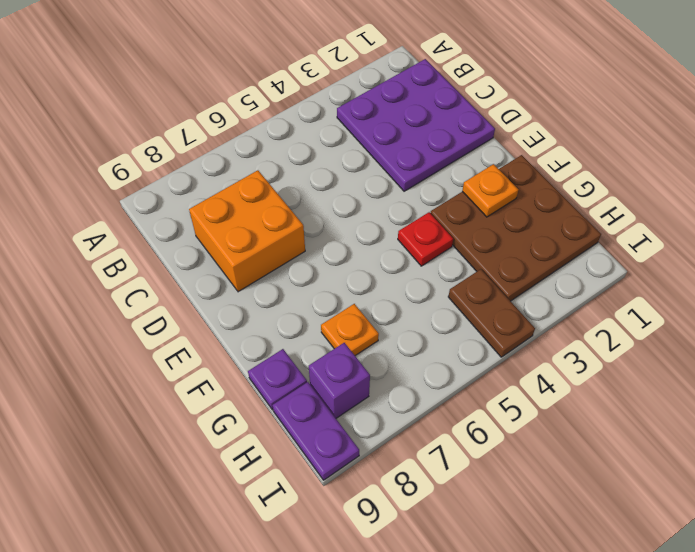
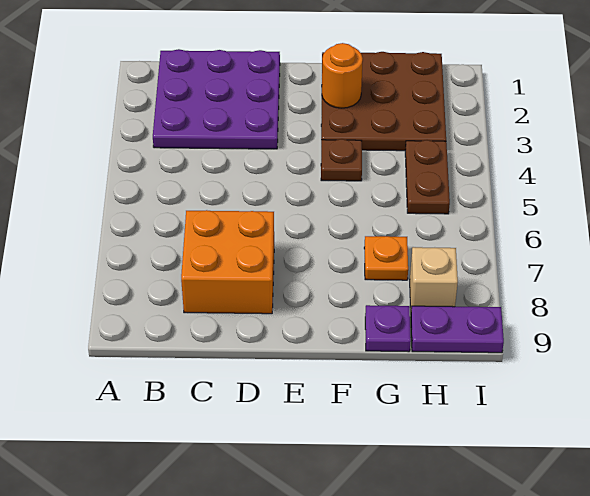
orange plate F2 level 2 -> orange round brick F2 level 2
red plate F4 level 1 -> brown plate F4 level 1
brown plate H4:I4 level 1 -> brown plate H4:H5 level 1
purple brick H8 level 1 -> tan brick H8 level 1

